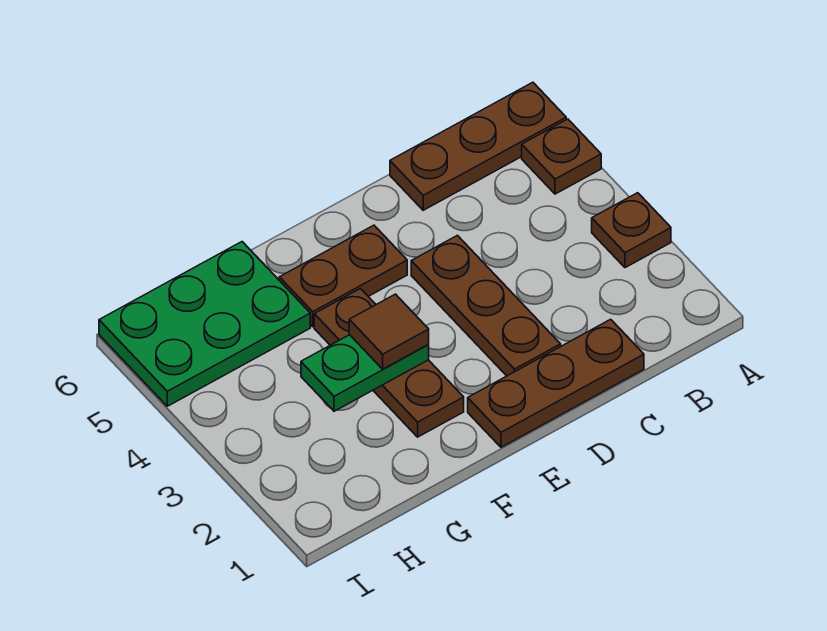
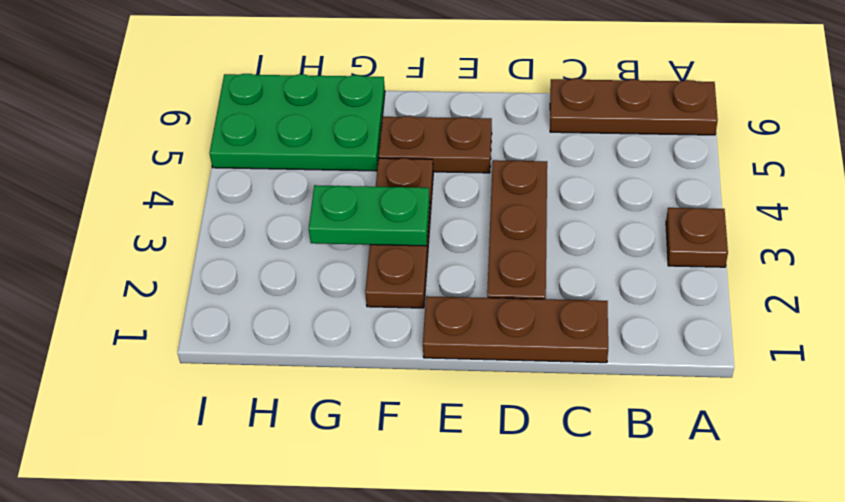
brown plate A5 level 1 -> none
brown tile F3 level 3 -> none

